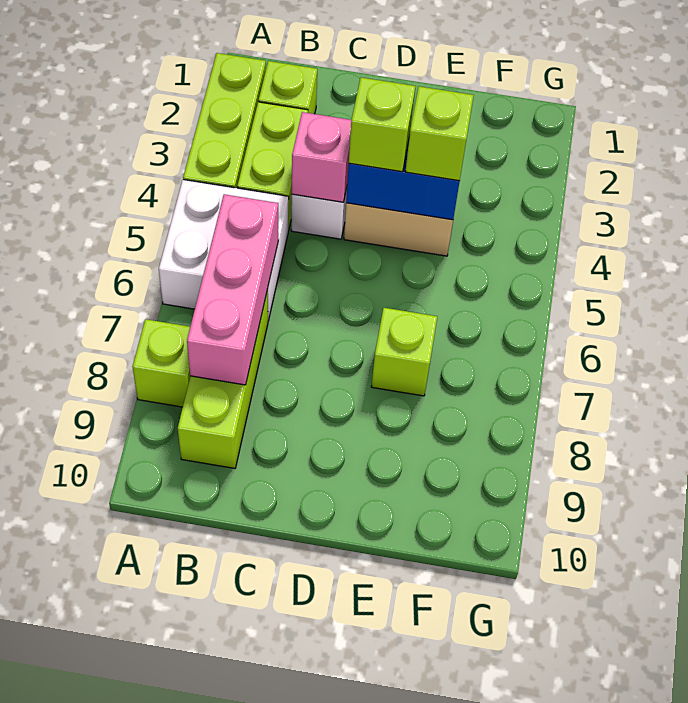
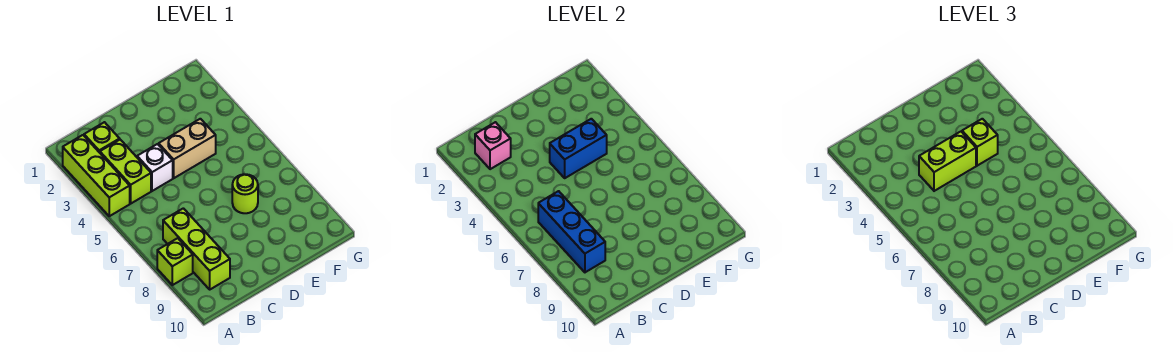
white brick A5:B6 level 1 -> none
pink brick B6:B8 level 2 -> blue brick B6:B8 level 2
pink brick C4 level 2 -> pink brick B2 level 2
lime brick D4 level 3 -> lime brick C4:D4 level 3
lime brick E7 level 1 -> lime round brick E7 level 1

